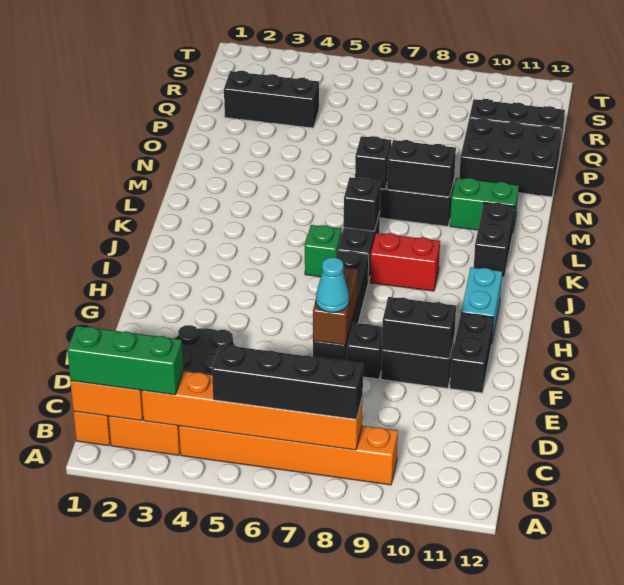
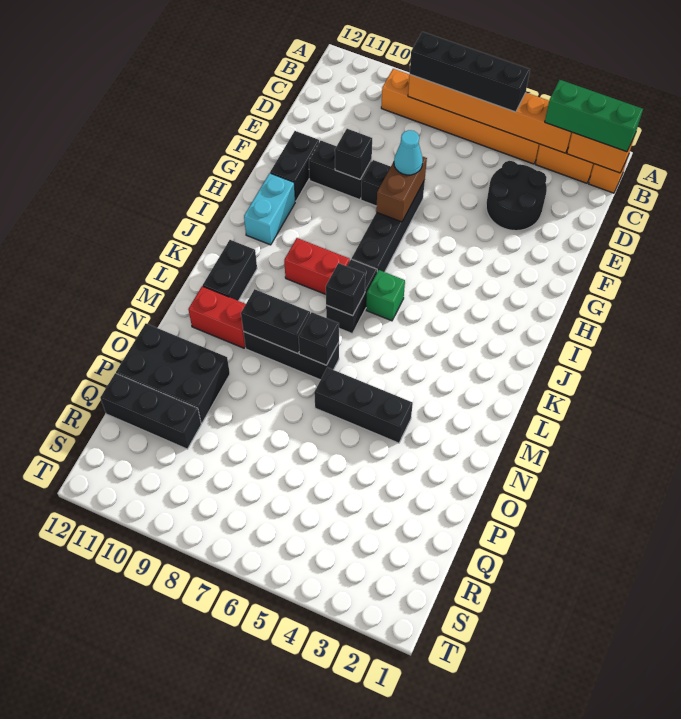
black brick F9:F10 level 2 -> black brick F9 level 2
green brick M10:M11 level 1 -> red brick M10:M11 level 1
black brick Q2:Q4 level 1 -> black brick N4:N6 level 1

